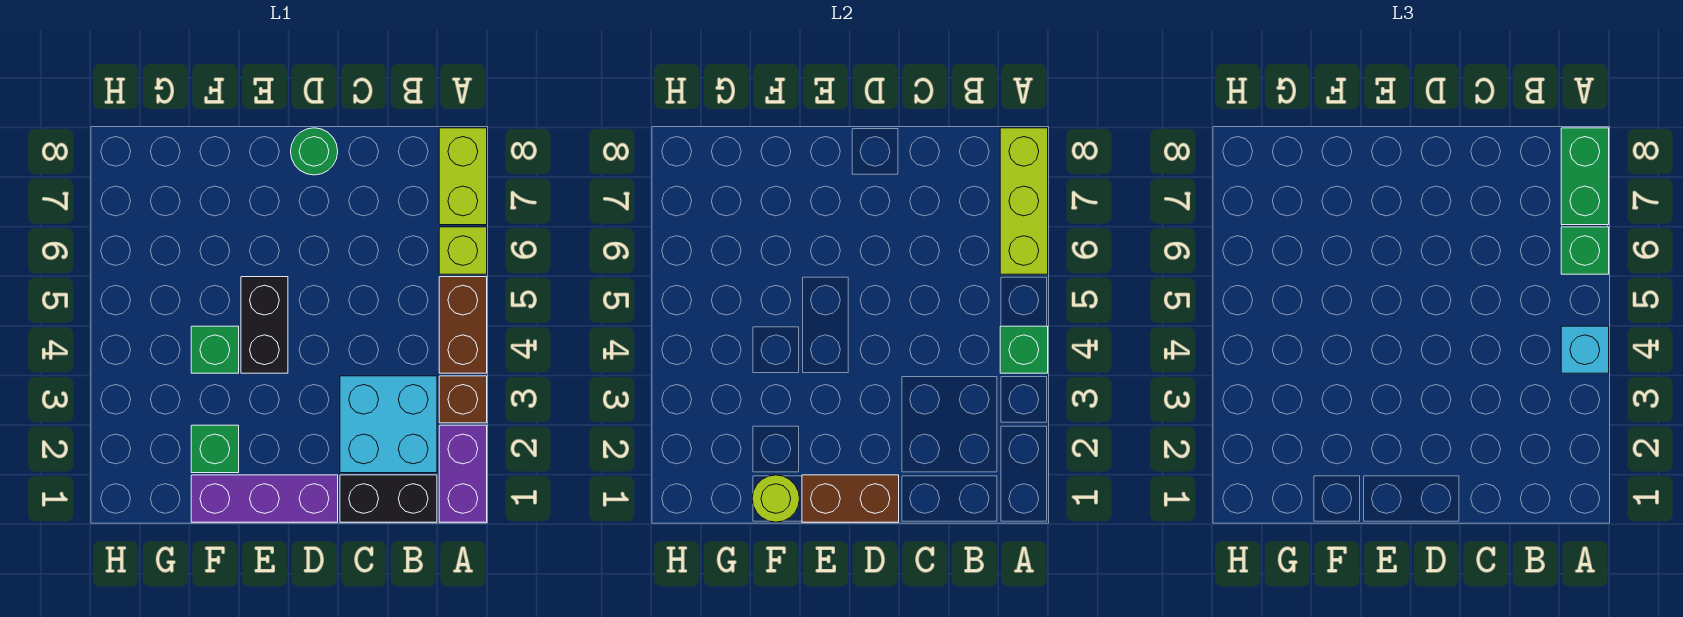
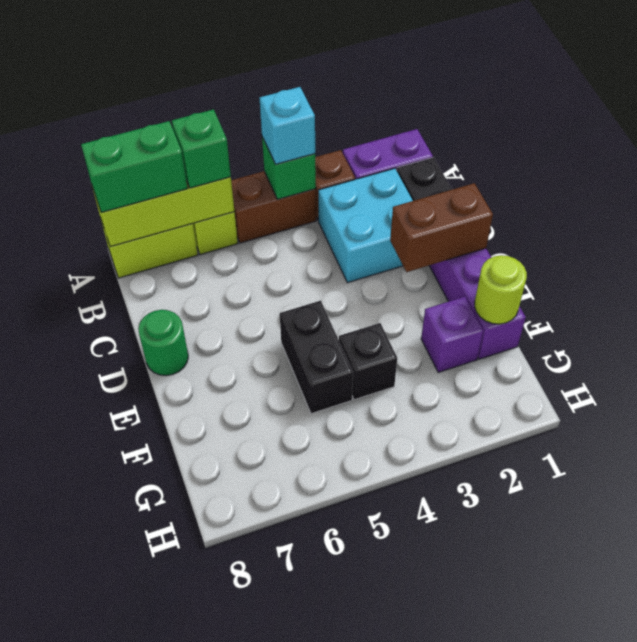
brown brick D1:E1 level 2 -> brown brick D1:D2 level 2
black brick E4:E5 level 1 -> black brick E5:F5 level 1
green brick F2 level 1 -> purple brick F2 level 1
green brick F4 level 1 -> black brick F4 level 1

